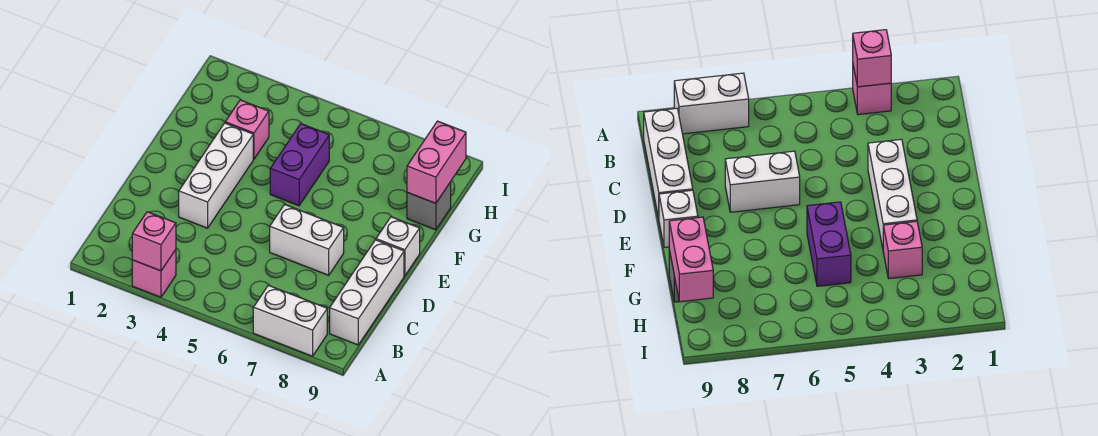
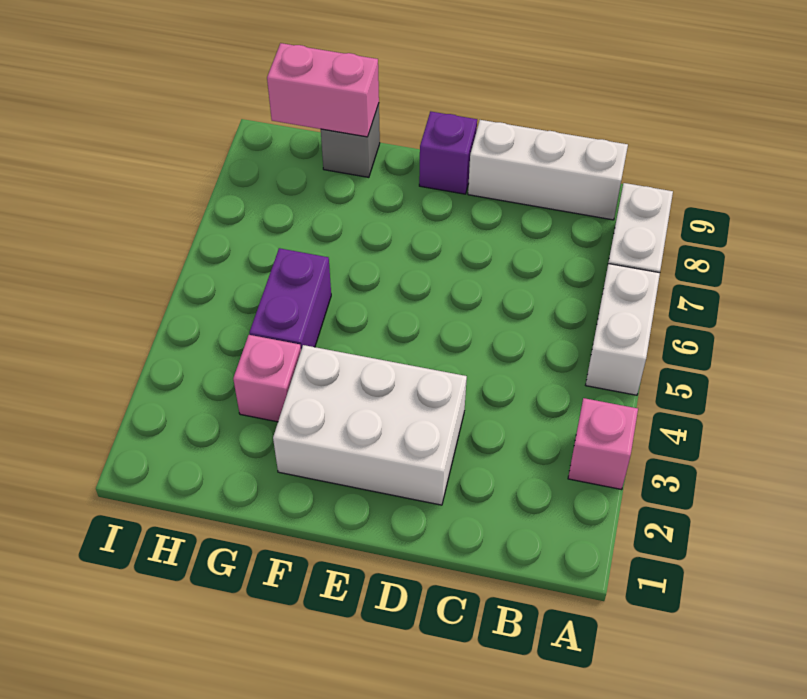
pink brick A3 level 2 -> none
white brick D3:F3 level 1 -> white brick D2:F3 level 1
white brick D6:D7 level 1 -> white brick A5:A6 level 1
white brick E9 level 1 -> purple brick E9 level 1
purple brick F5:G5 level 1 -> purple brick G4:G5 level 1

